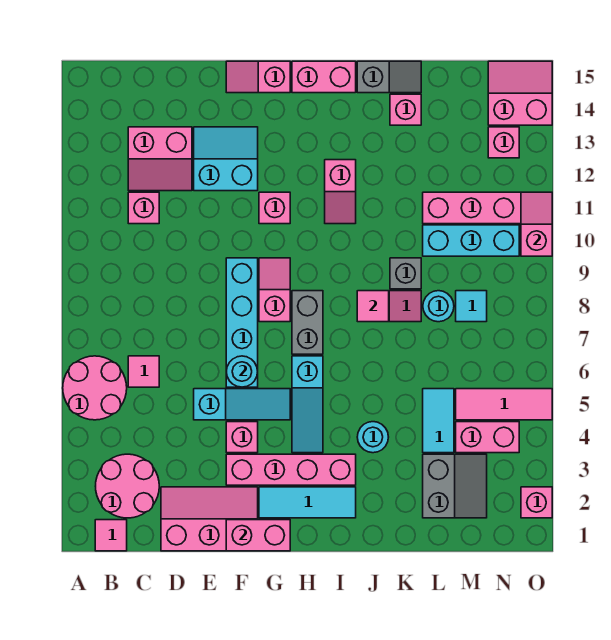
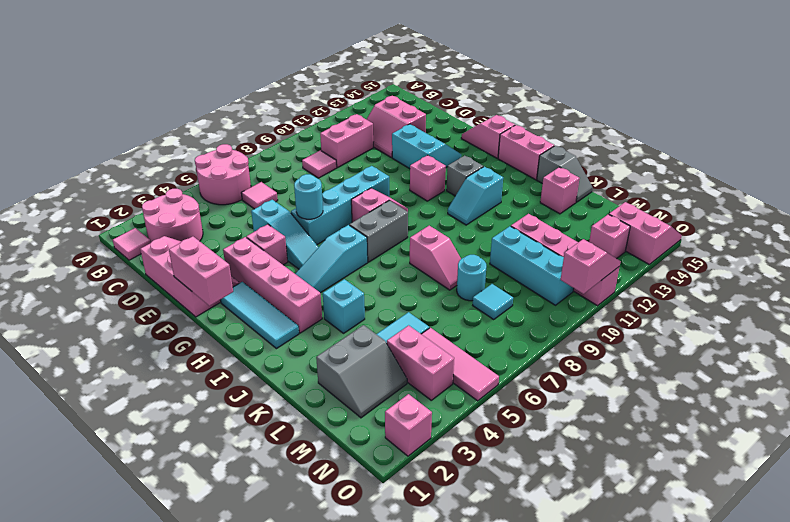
pink brick C11 level 1 -> pink brick C10:C11 level 1
pink slope I11:I12 level 1 top 12 -> cyan slope I11:I12 level 1 top 12
cyan round brick J4 level 1 -> cyan brick J4 level 1
pink tile J8 level 2 -> pink tile C9 level 1
grey brick K9 level 1 -> grey brick H12 level 1

